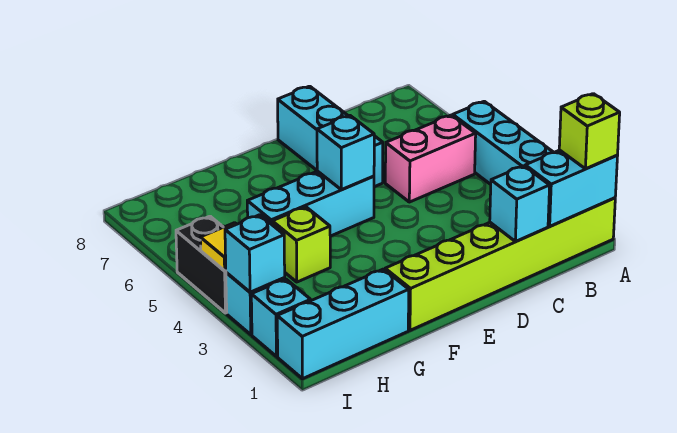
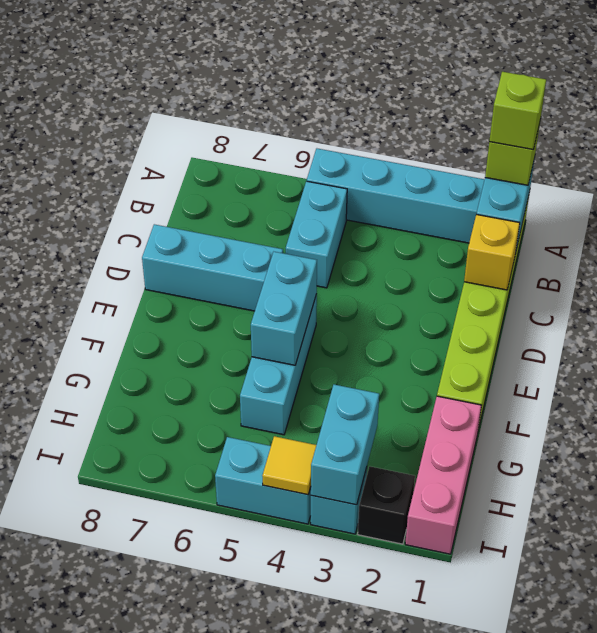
pink brick B5:C5 level 1 -> cyan brick B5:C5 level 1
cyan brick C1 level 2 -> yellow brick C1 level 2
cyan brick E5 level 2 -> cyan brick E5:F5 level 2
cyan brick G1:I1 level 1 -> pink brick G1:I1 level 1
lime brick G4 level 1 -> lime brick A1 level 4
cyan brick I2 level 1 -> black brick I2 level 1
cyan brick I3 level 2 -> cyan brick H3:I3 level 2
black brick I4:I5 level 1 -> cyan brick I4:I5 level 1

